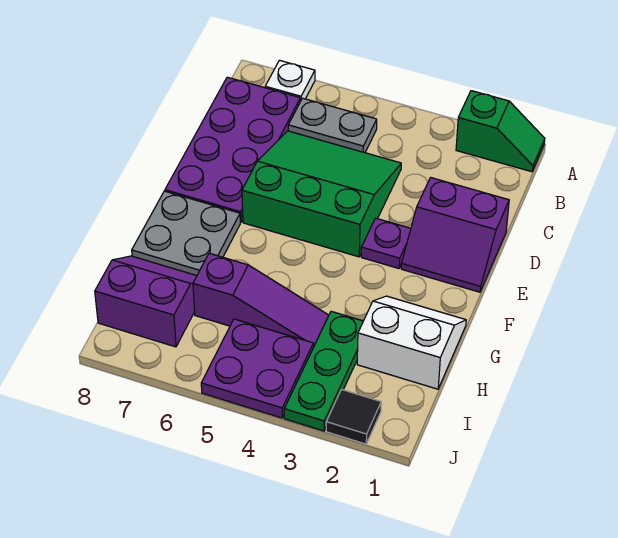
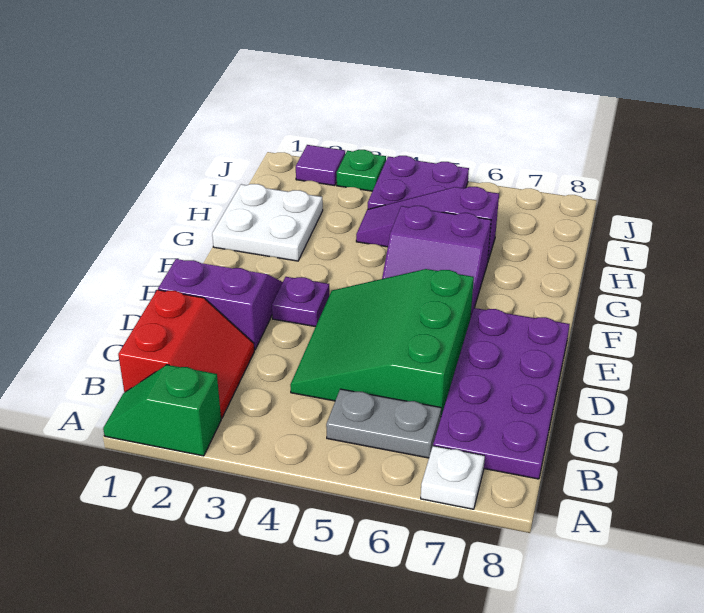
none -> red slope B1:C2 level 1 top 1
green slope C4:E6 level 1 top E -> green slope C4:E6 level 1 top 6
grey plate F7:G8 level 1 -> none
white slope G1:H2 level 1 top H -> white plate G1:H2 level 1
green plate H3:J3 level 1 -> green plate J3 level 1
purple slope H7:I8 level 1 top I -> purple slope F5:G6 level 1 top G
black tile J2 level 1 -> purple tile J2 level 1

